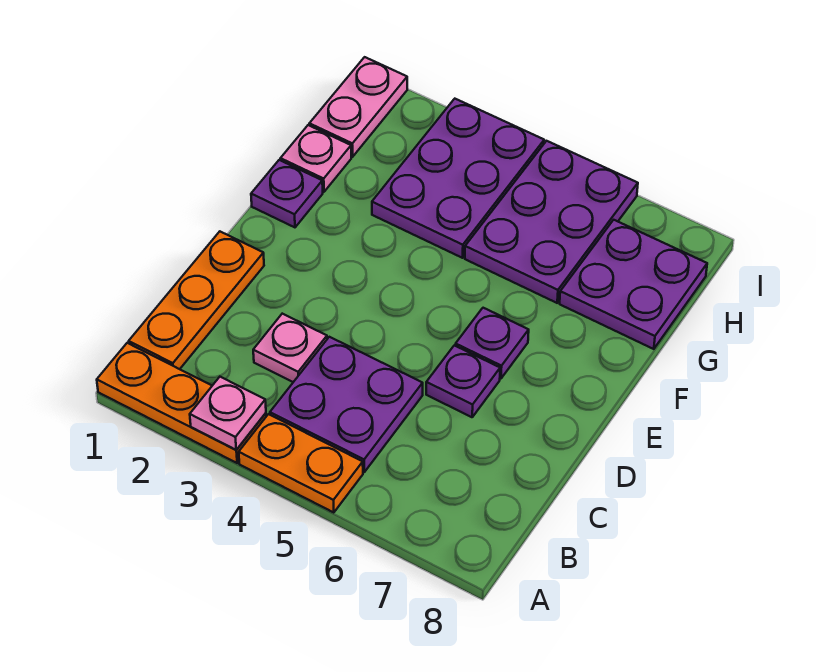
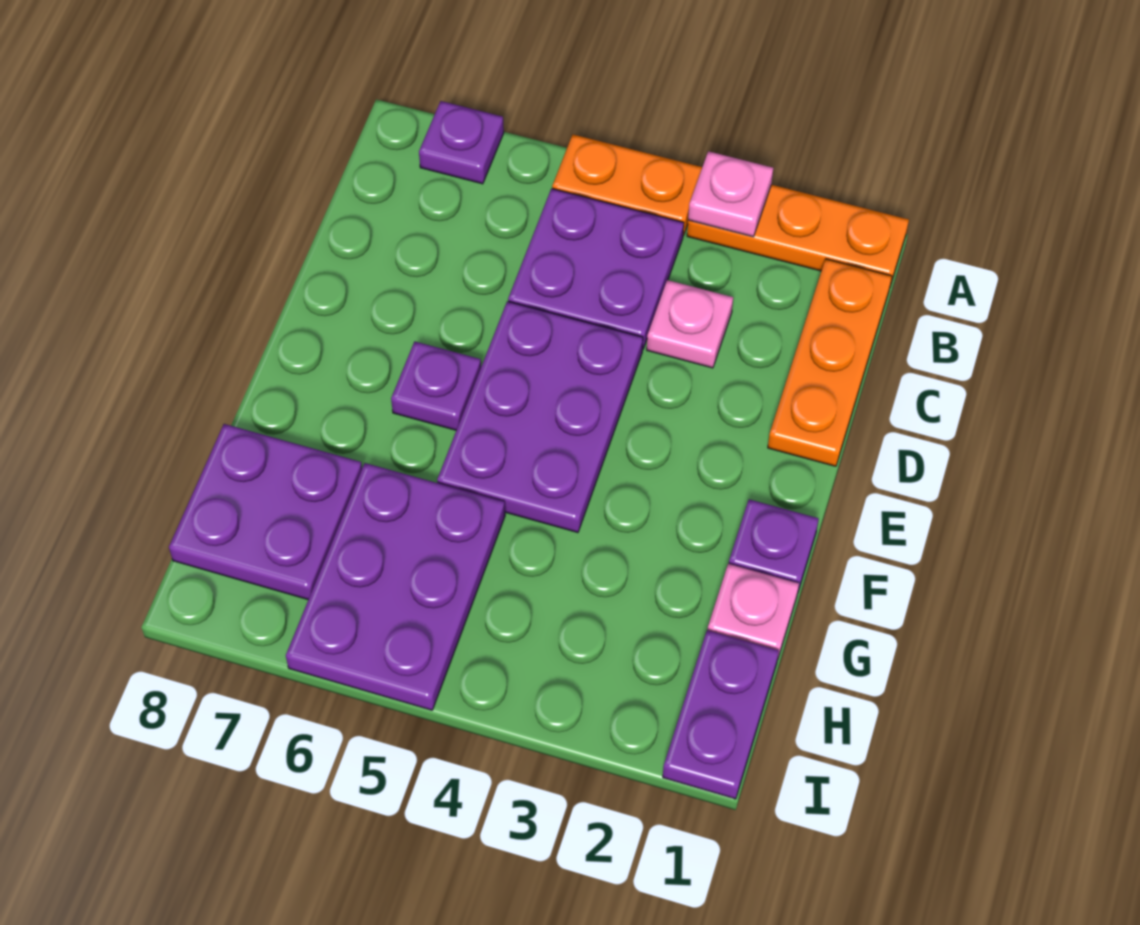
purple plate D6 level 1 -> purple plate A7 level 1
purple plate G3:I4 level 1 -> purple plate D4:F5 level 1
pink plate H1:I1 level 1 -> purple plate H1:I1 level 1

